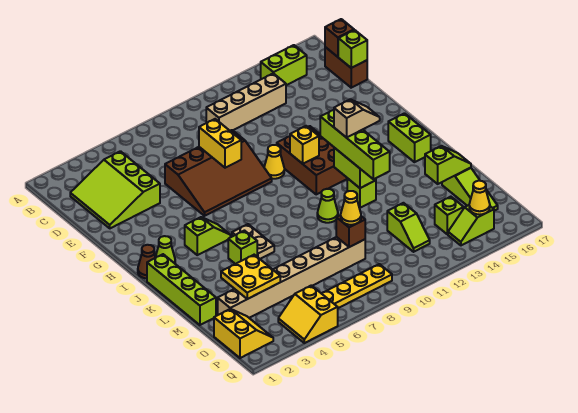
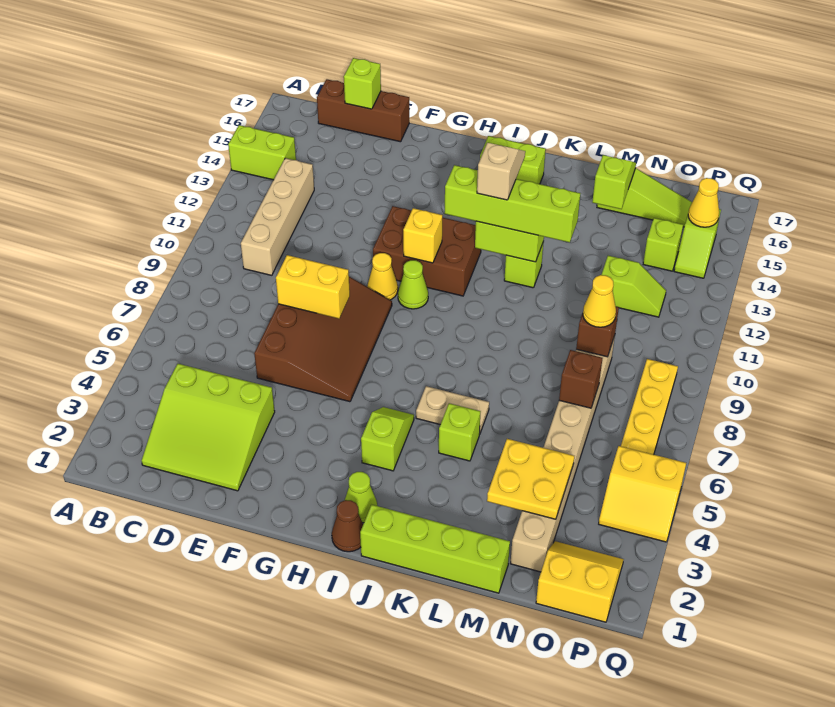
lime brick B14:B15 level 1 -> lime brick A14:B14 level 1
brown brick C17:D17 level 1 -> brown brick C17:E17 level 1
brown brick C17 level 2 -> brown brick N7 level 2
lime cone K10 level 1 -> lime cone H10 level 1

